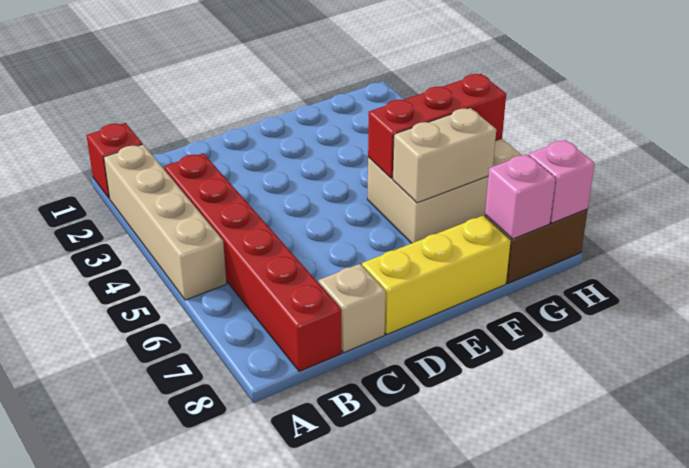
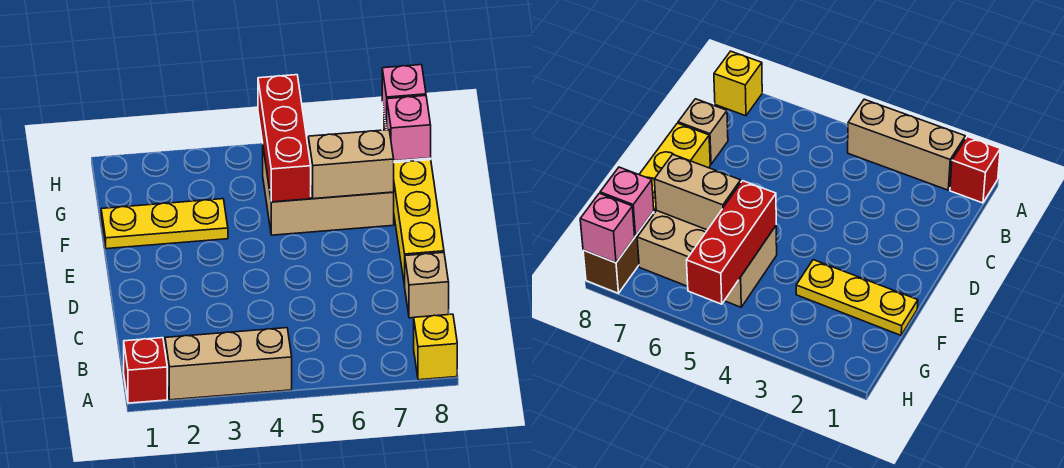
tan brick A2:A5 level 1 -> tan brick A2:A4 level 1
none -> yellow brick A8 level 1
red brick B3:B8 level 1 -> none
none -> yellow plate F1:F3 level 1
tan brick F5:H6 level 1 -> tan brick F5:G7 level 1
tan brick F6:G6 level 2 -> tan brick F6:F7 level 2

